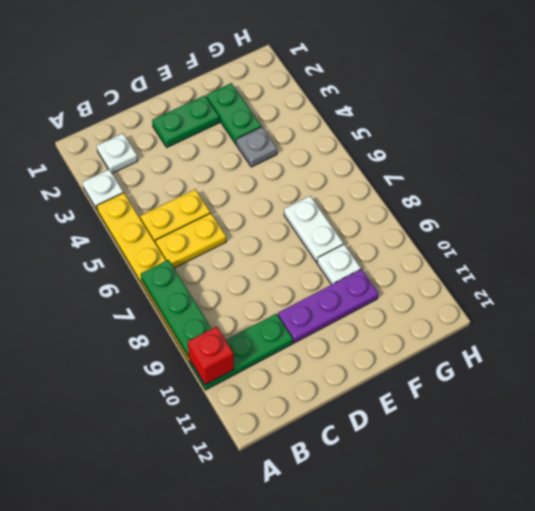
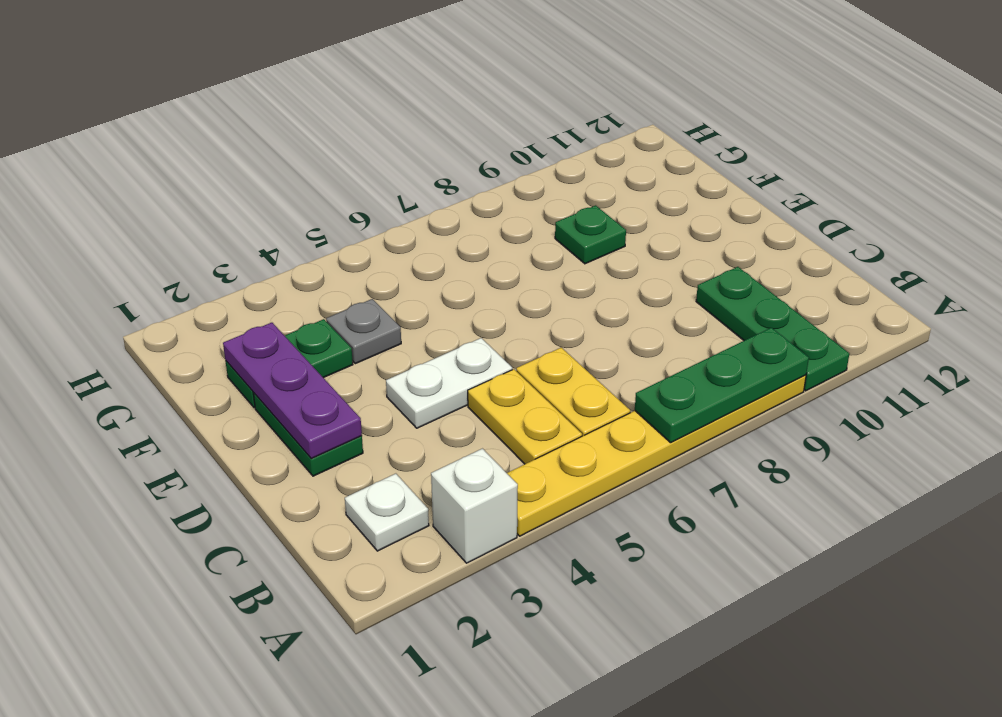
white plate A3 level 1 -> white brick A3 level 1
red brick A10 level 2 -> none
purple plate D10:F10 level 1 -> purple plate D2:F2 level 2
white plate F7:F8 level 1 -> white plate D4:D5 level 1
white plate F9 level 1 -> green plate F9 level 1

